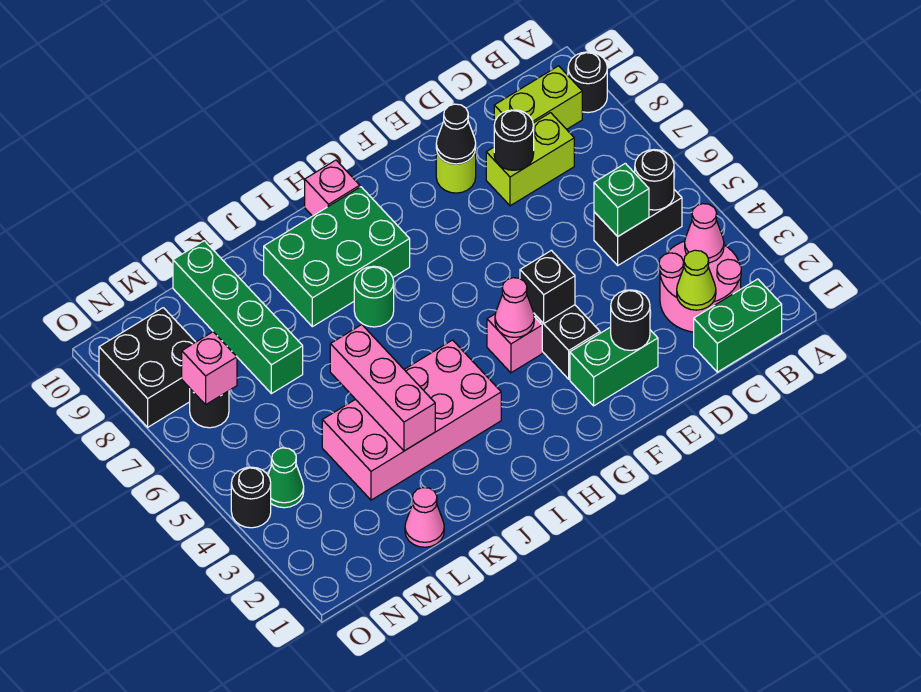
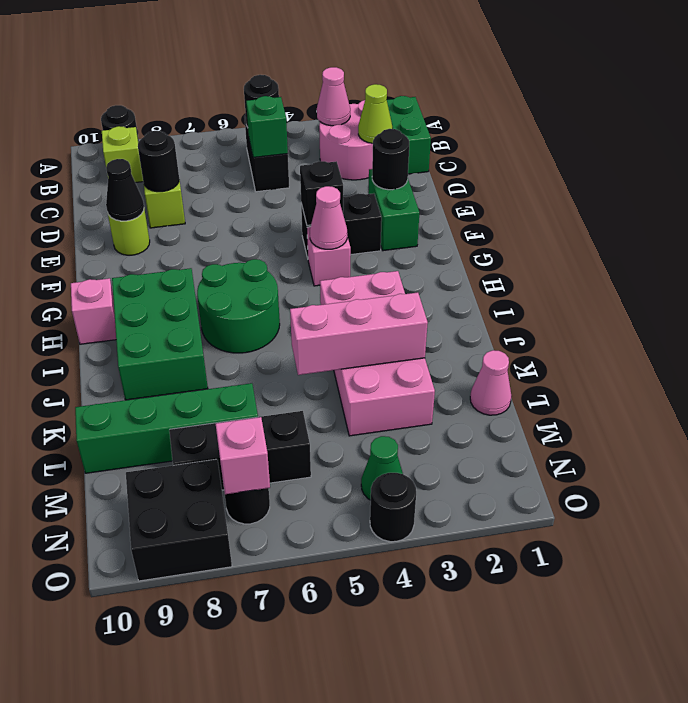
lime brick B9:C9 level 1 -> lime brick B9 level 1
green round brick I7 level 1 -> green round brick H6:I7 level 1
none -> black brick M6:M8 level 1

